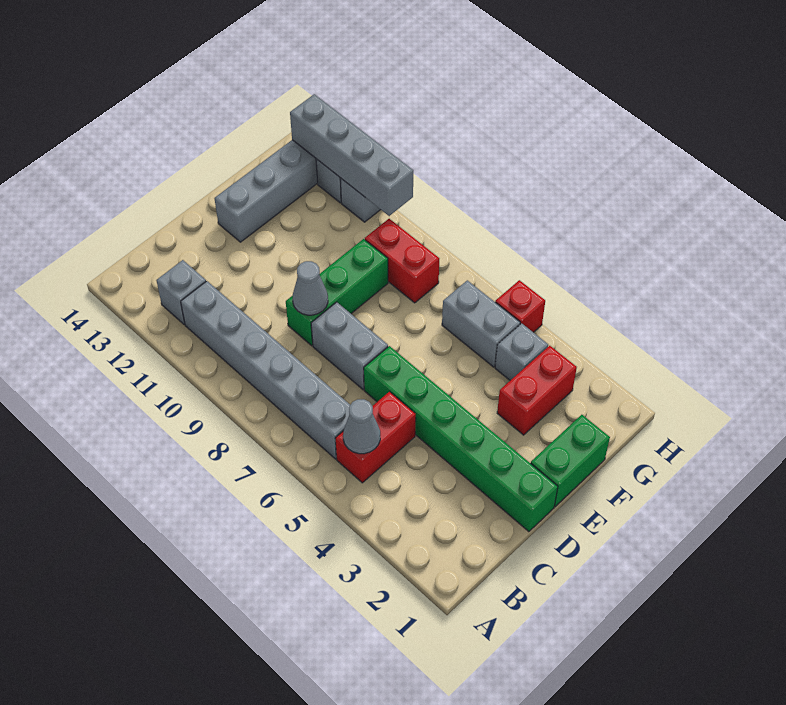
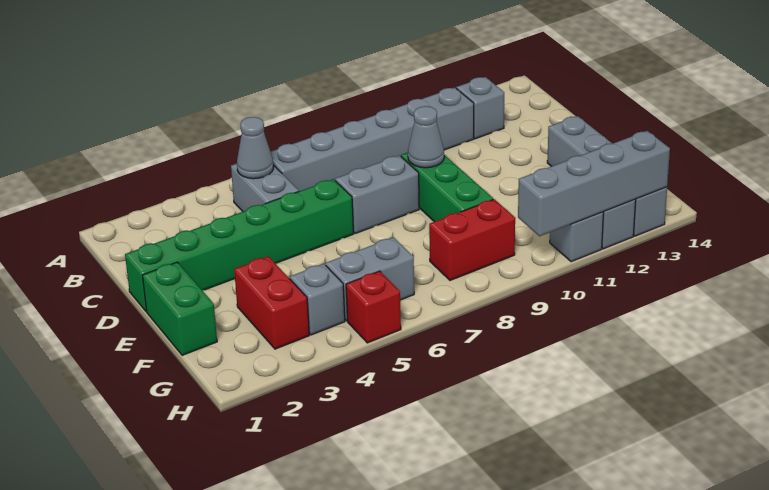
red brick B5:C5 level 1 -> grey brick B5:C5 level 1

